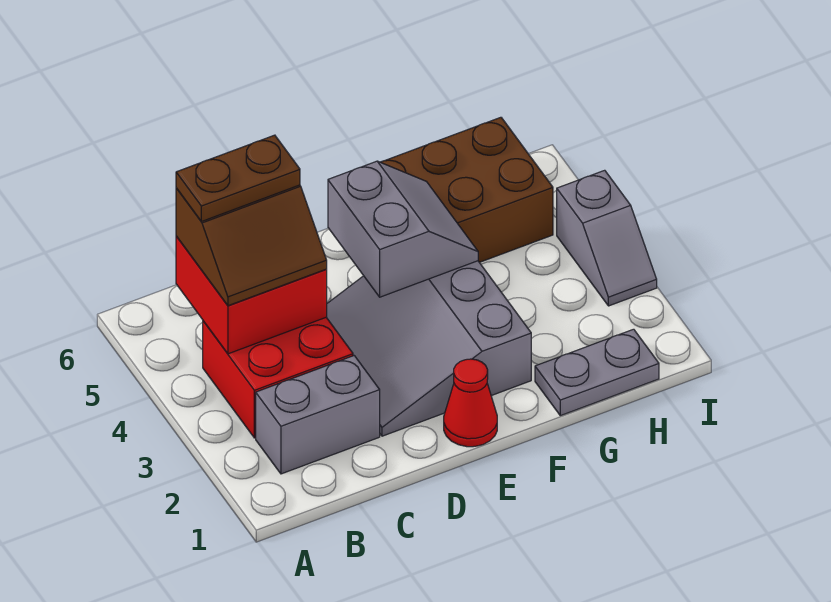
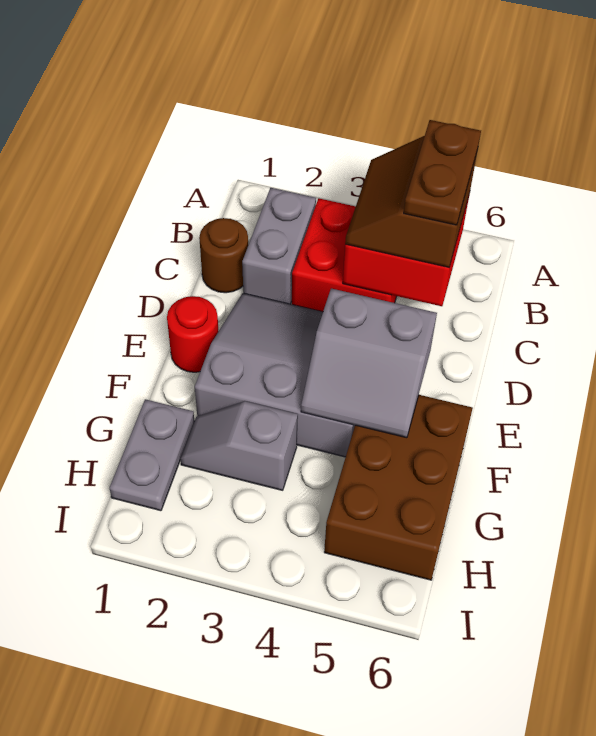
none -> brown round brick C1 level 1
red cone E1 level 1 -> red round brick E1 level 1
grey slope I3:I4 level 1 top 4 -> grey slope G2:G3 level 1 top 3

